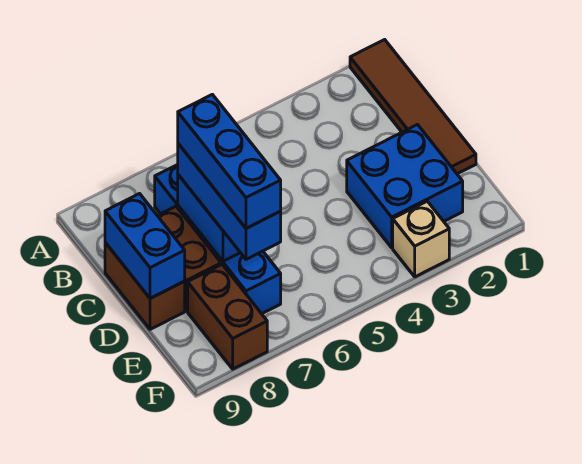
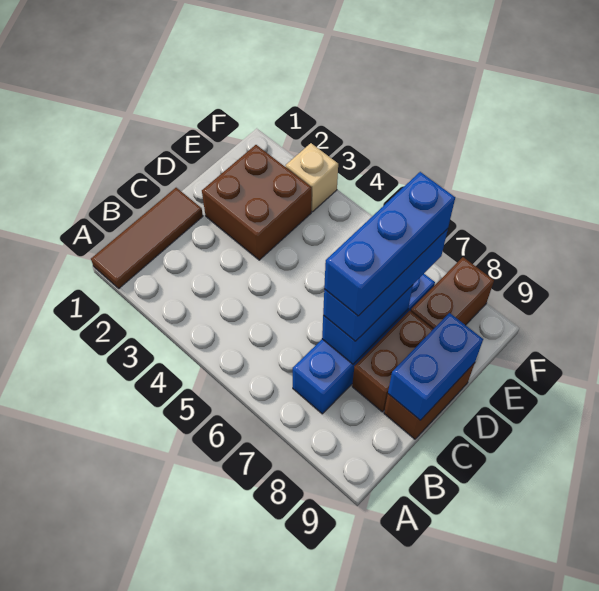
brown tile A1:D1 level 1 -> brown tile A1:C1 level 1
blue brick D2:E3 level 1 -> brown brick D2:E3 level 1

